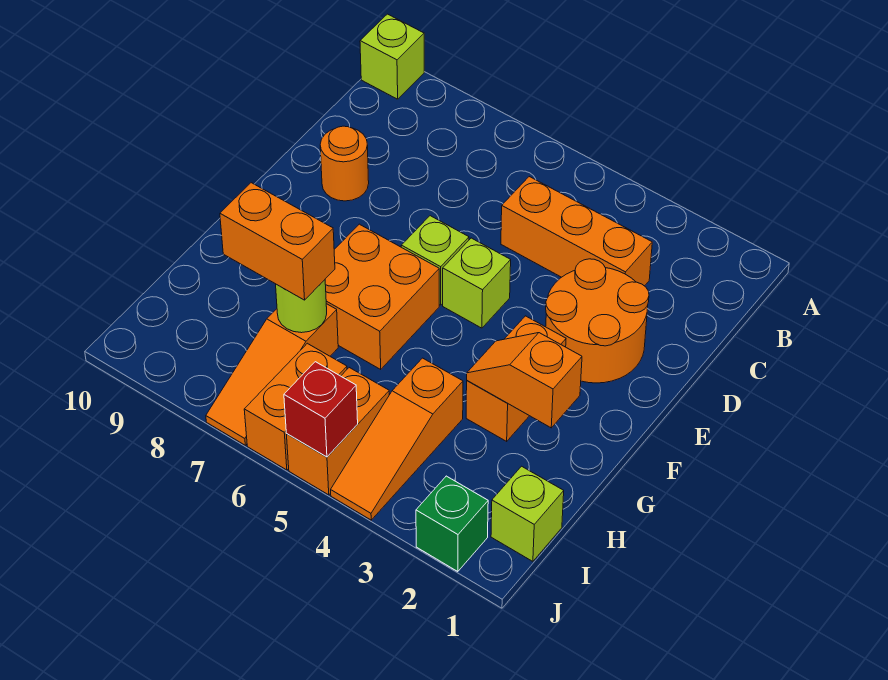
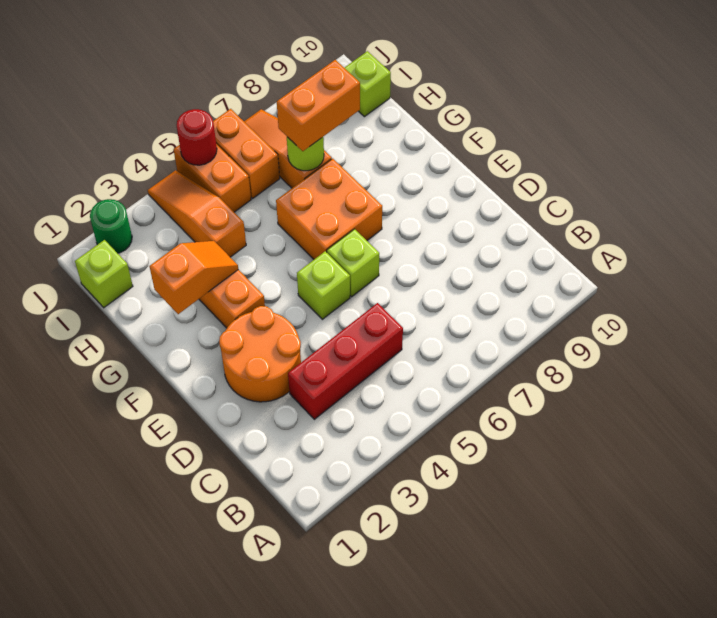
lime brick A10 level 1 -> lime brick I10 level 1
orange brick C3:C5 level 1 -> red brick C3:C5 level 1
orange round brick D9 level 1 -> none
green brick J2 level 1 -> green round brick J2 level 1
red brick J5 level 2 -> red round brick J5 level 2

